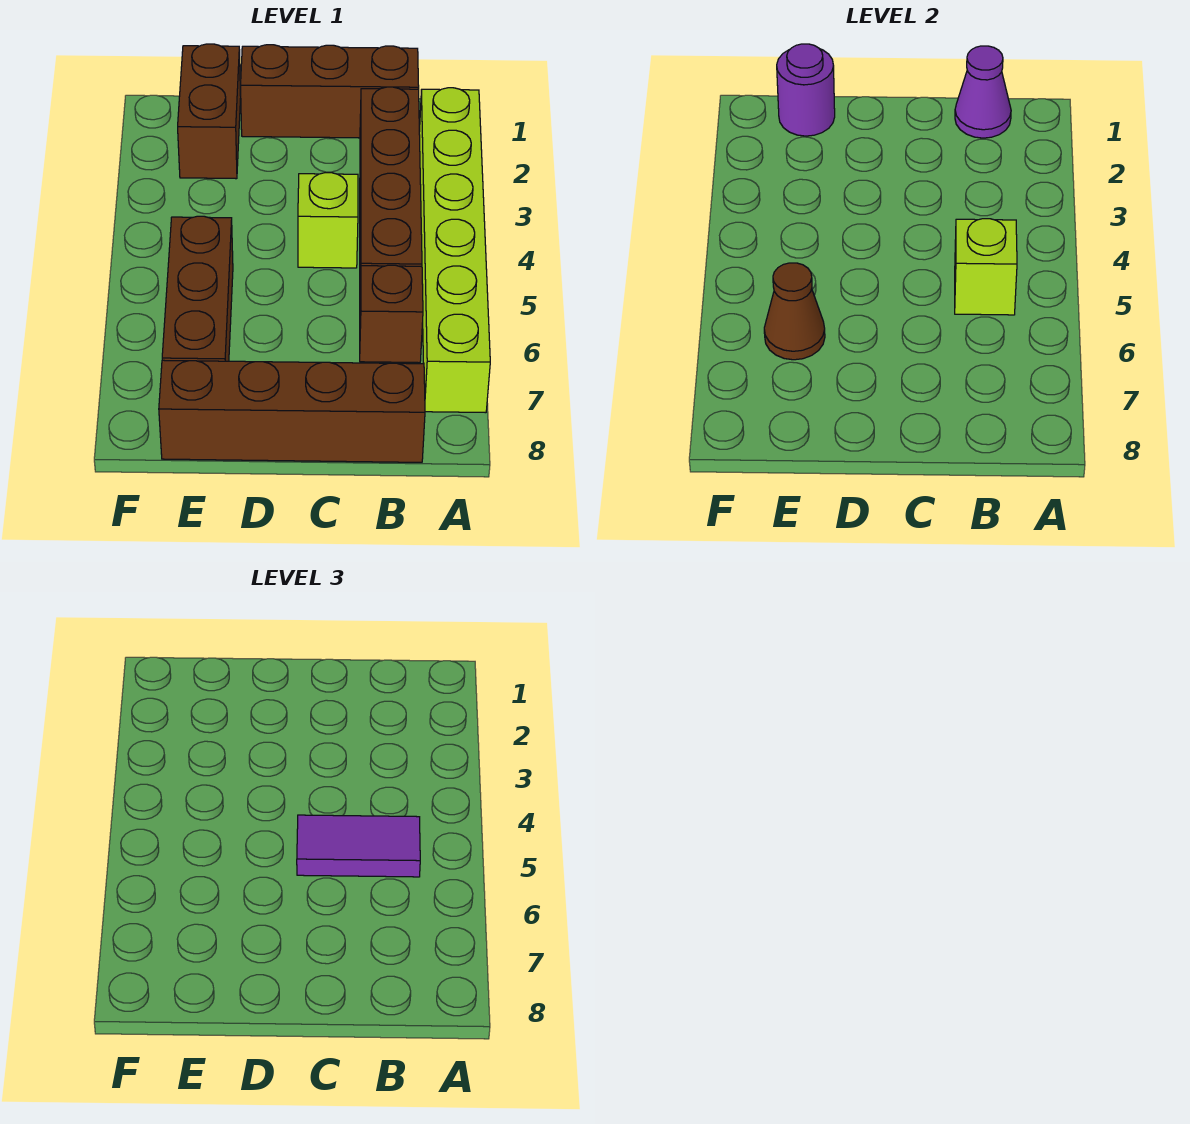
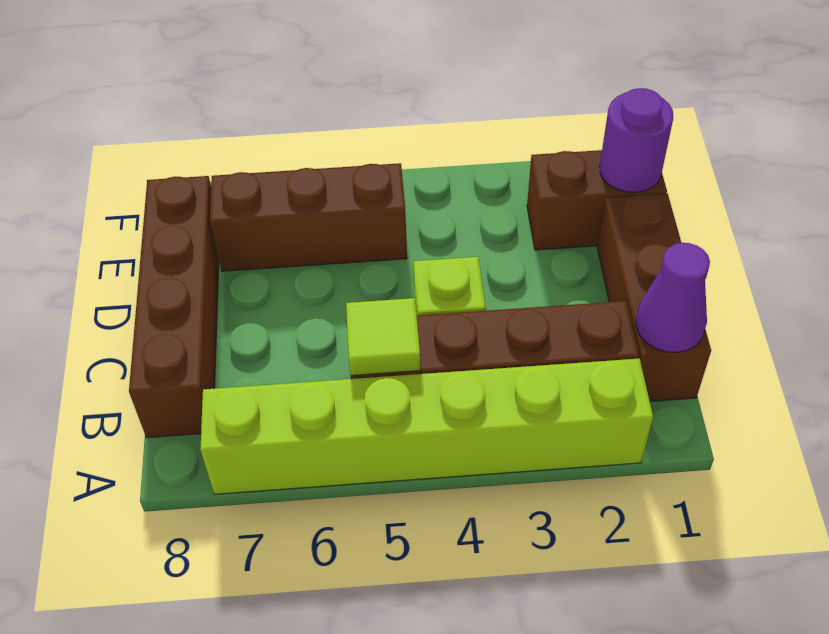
lime brick B5 level 2 -> lime tile B5 level 2
purple tile B5:C5 level 3 -> none
brown brick B6 level 1 -> none
brown cone E6 level 2 -> none

